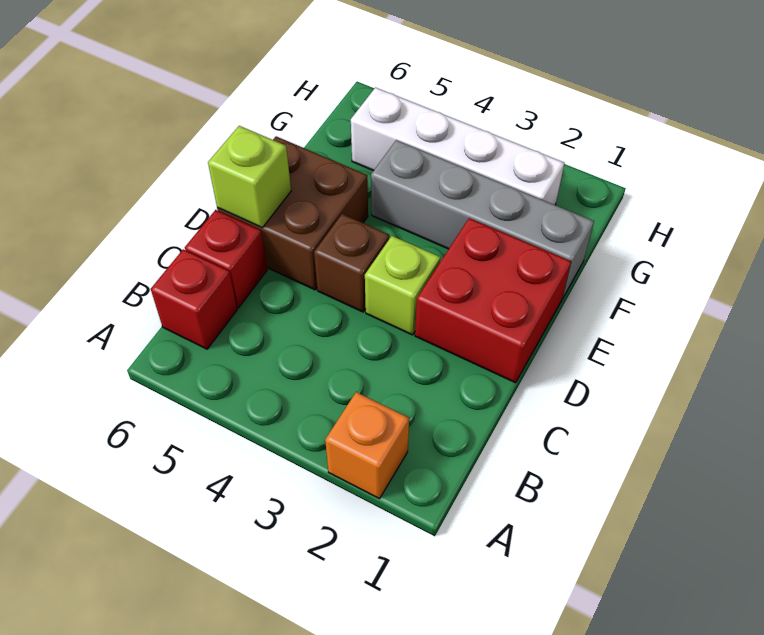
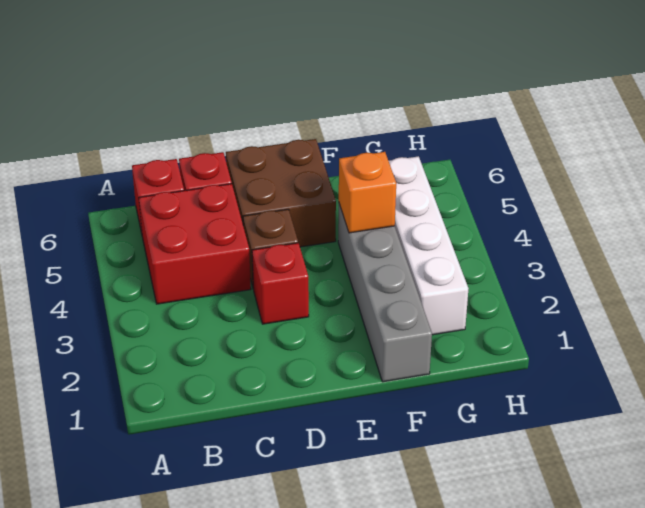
orange brick A2 level 1 -> orange brick F4 level 2
red brick D1:E2 level 1 -> red brick B4:C5 level 1
lime brick D3 level 1 -> red brick D3 level 1
lime brick D6 level 2 -> none

